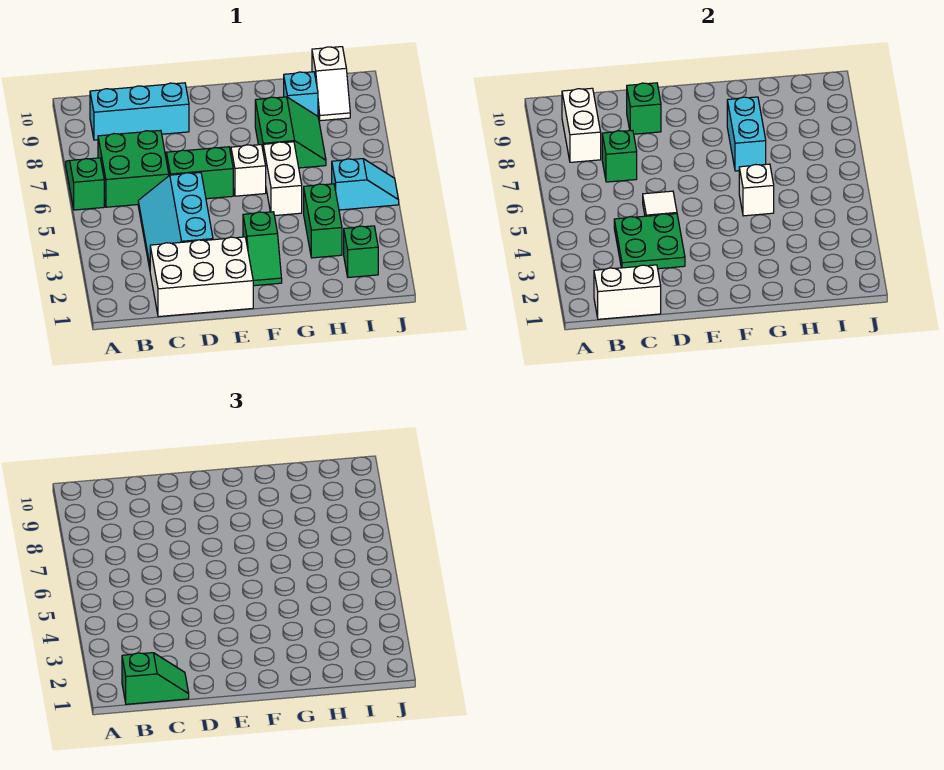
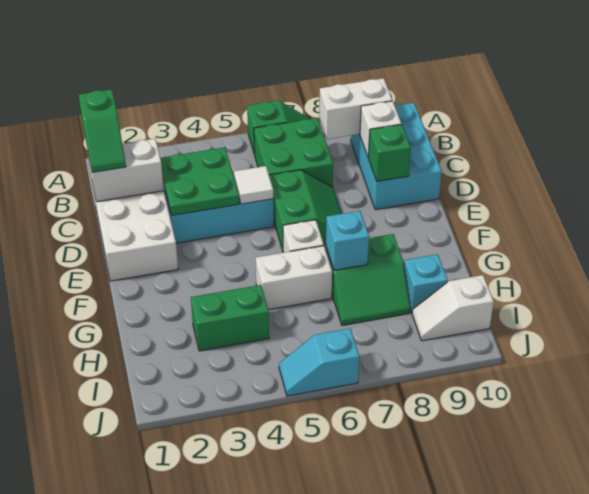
white brick B1:C1 level 2 -> white brick C1:C2 level 2
cyan brick B9:D9 level 1 -> cyan brick B9:D10 level 1
green brick C7 level 2 -> none
green slope F2:F3 level 1 top 3 -> none
white brick G5 level 2 -> white brick C9 level 2
cyan brick G7:G8 level 2 -> cyan brick G7 level 2
green brick I2 level 1 -> none
cyan slope I5:J5 level 1 top I -> cyan slope J5:J6 level 1 top 6

